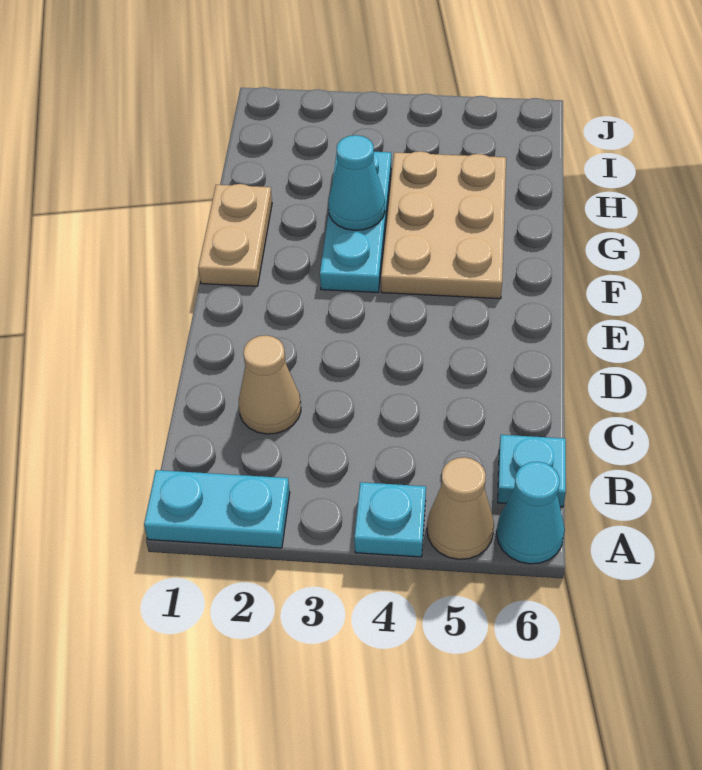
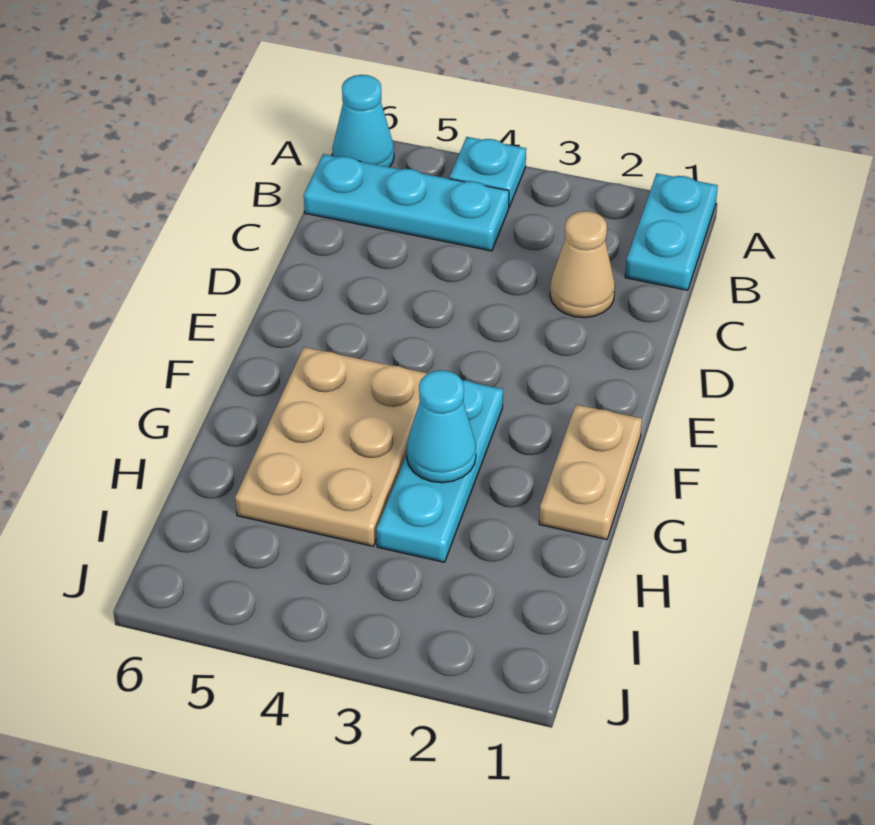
cyan plate A1:A2 level 1 -> cyan plate A1:B1 level 1
tan cone A5 level 1 -> none
cyan plate B6 level 1 -> cyan plate B4:B6 level 1

